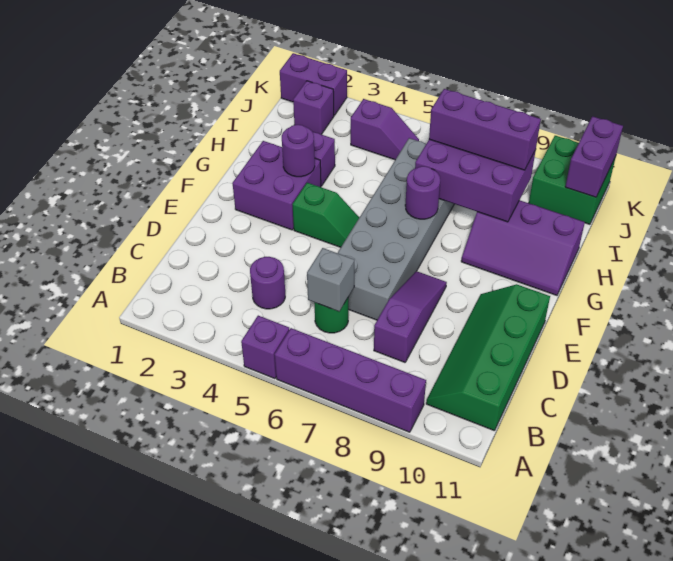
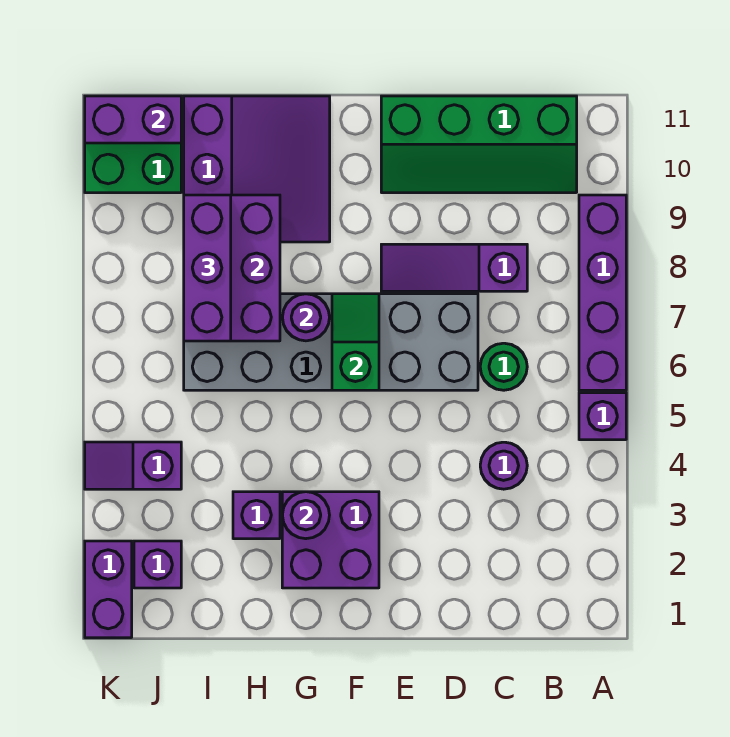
grey brick C6 level 2 -> none
green slope F4:F5 level 1 top 4 -> green slope F6:F7 level 2 top 6
purple slope G9:H11 level 1 top H -> purple slope G9:I11 level 1 top I
purple slope J4:J5 level 1 top 4 -> purple slope J4:K4 level 1 top J

